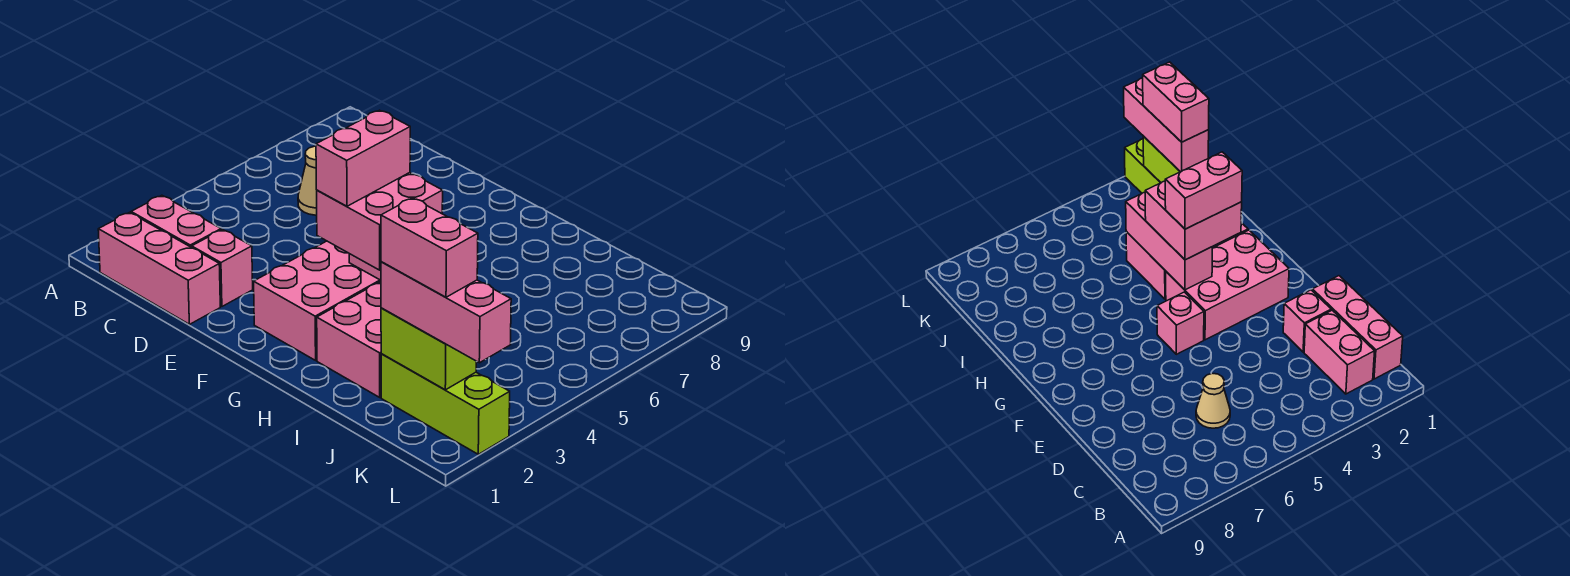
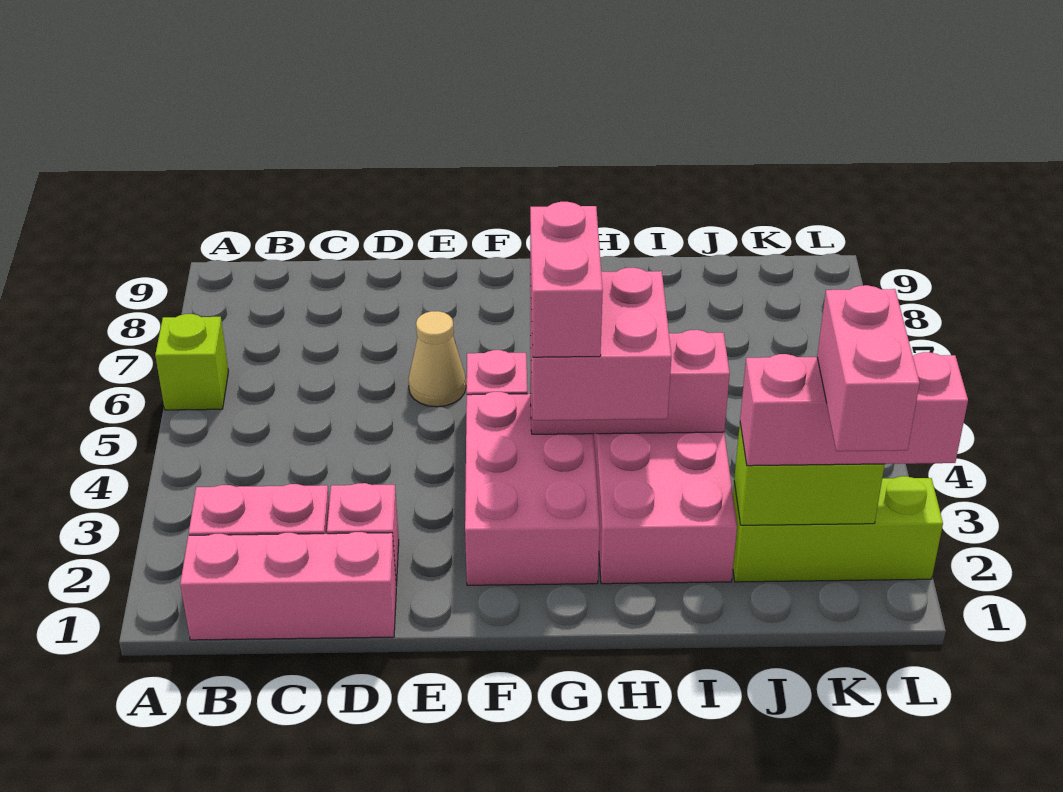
none -> lime brick A6 level 1
tan cone C6 level 1 -> tan cone E6 level 1
pink brick J2:K2 level 4 -> pink brick K1:K2 level 4

